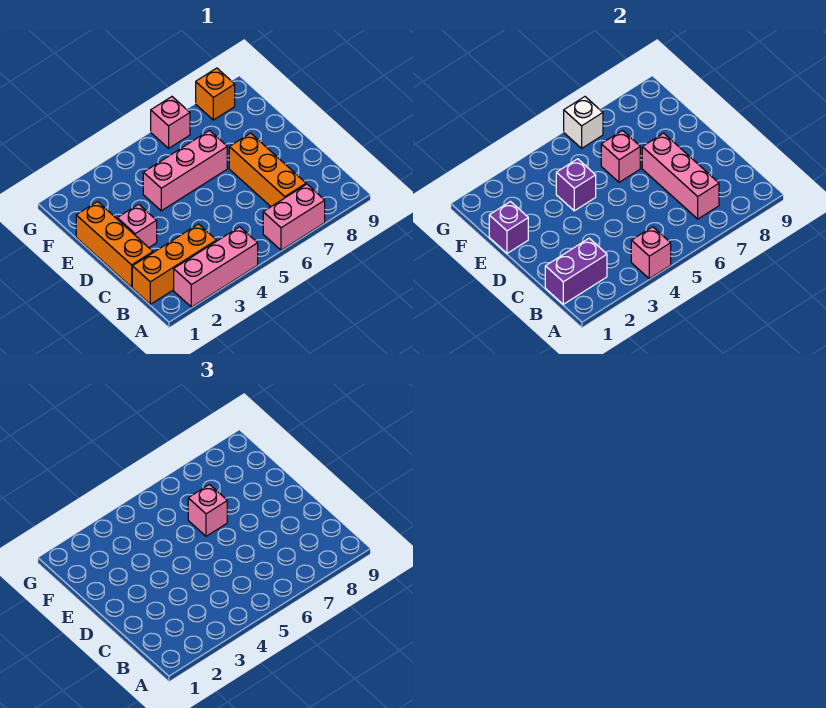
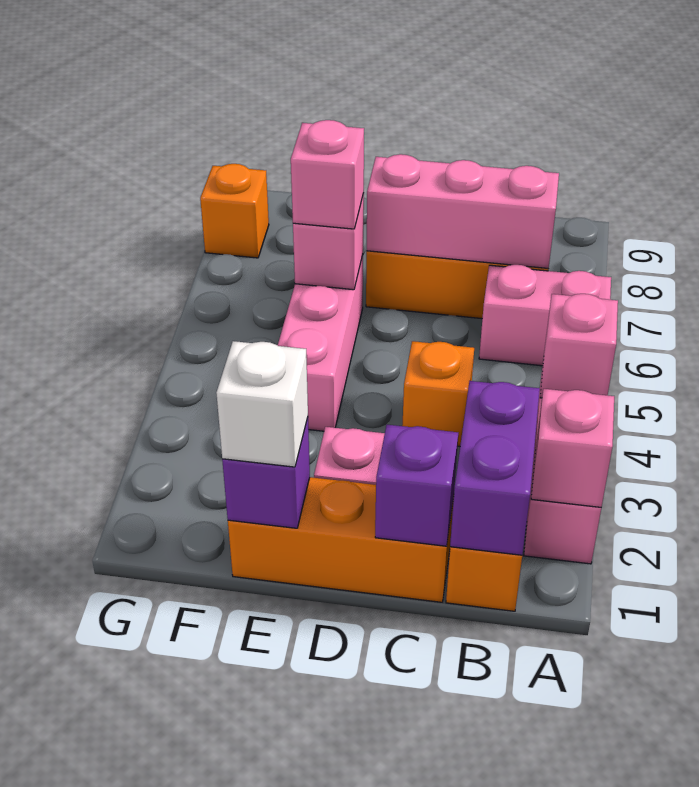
pink brick A6:A7 level 1 -> pink brick A6:B6 level 1
none -> orange brick C4 level 1
purple brick E4 level 2 -> purple brick C1 level 2
pink brick G6 level 1 -> pink brick A2 level 2
white brick G6 level 2 -> white brick E1 level 3

